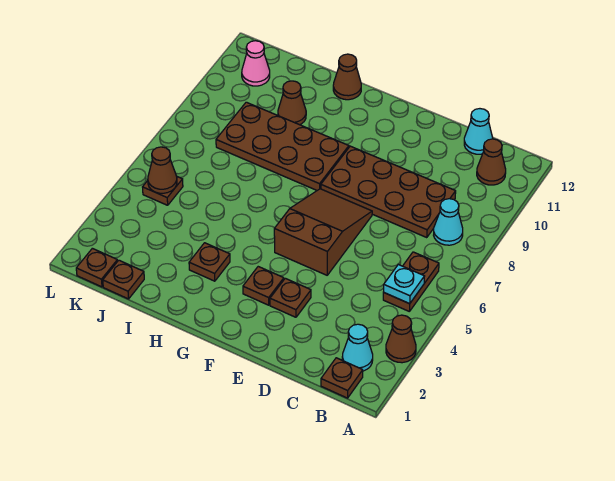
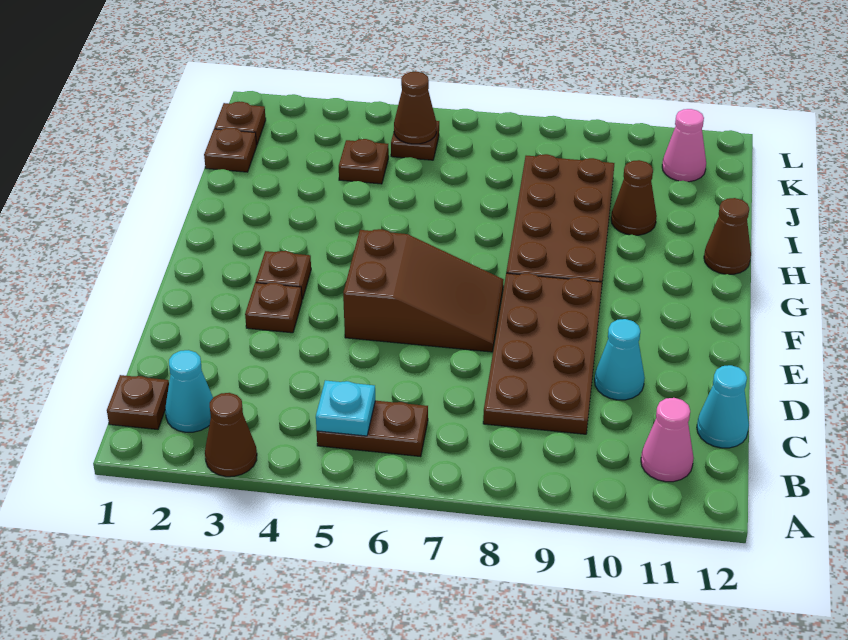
cyan cone B8 level 1 -> cyan cone D10 level 1
brown cone B11 level 1 -> pink cone B11 level 1
brown plate H3 level 1 -> brown plate J4 level 1

